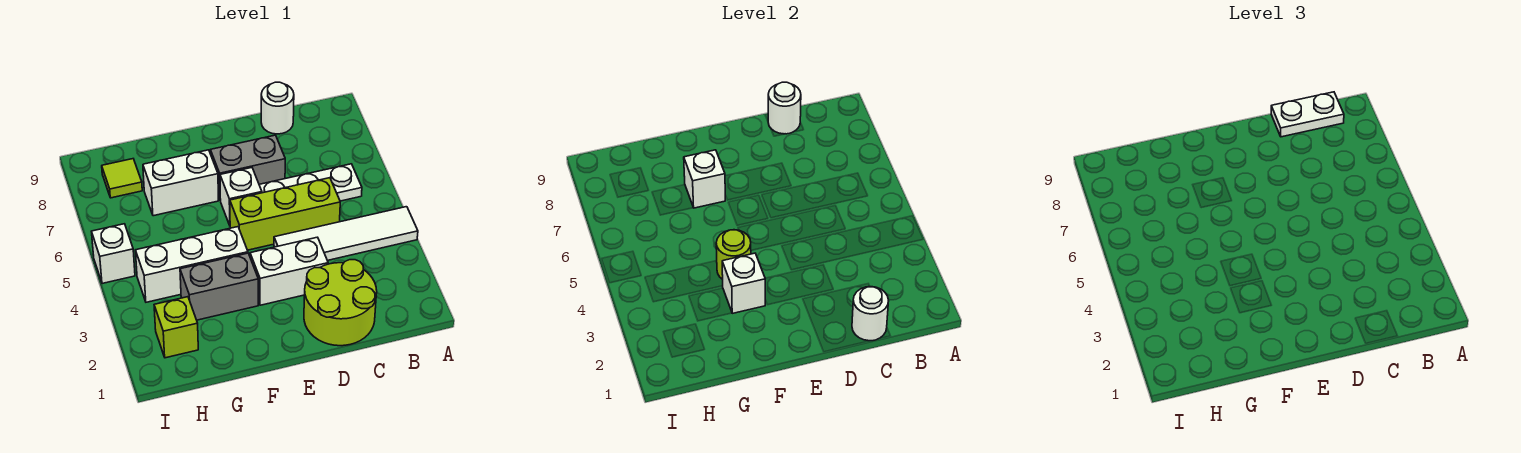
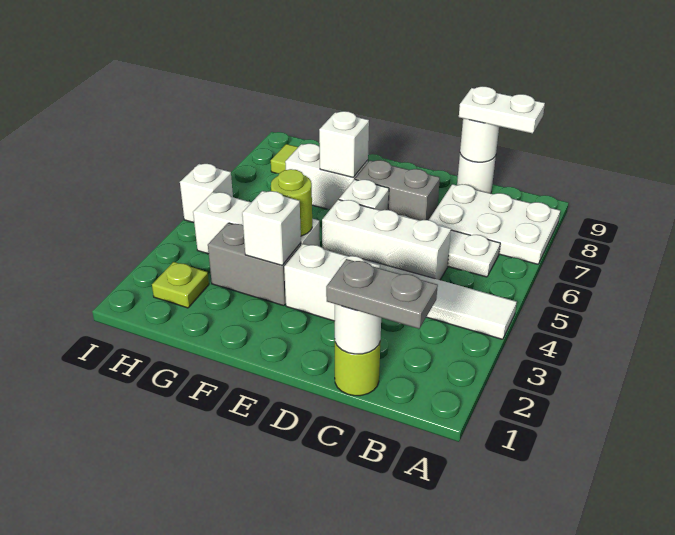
none -> white plate A7:C8 level 1
none -> grey plate B1:C1 level 3
lime round brick C1:D2 level 1 -> lime round brick C1 level 1
lime brick C5:E5 level 1 -> white brick C5:E5 level 1
lime brick H2 level 1 -> lime plate H2 level 1

